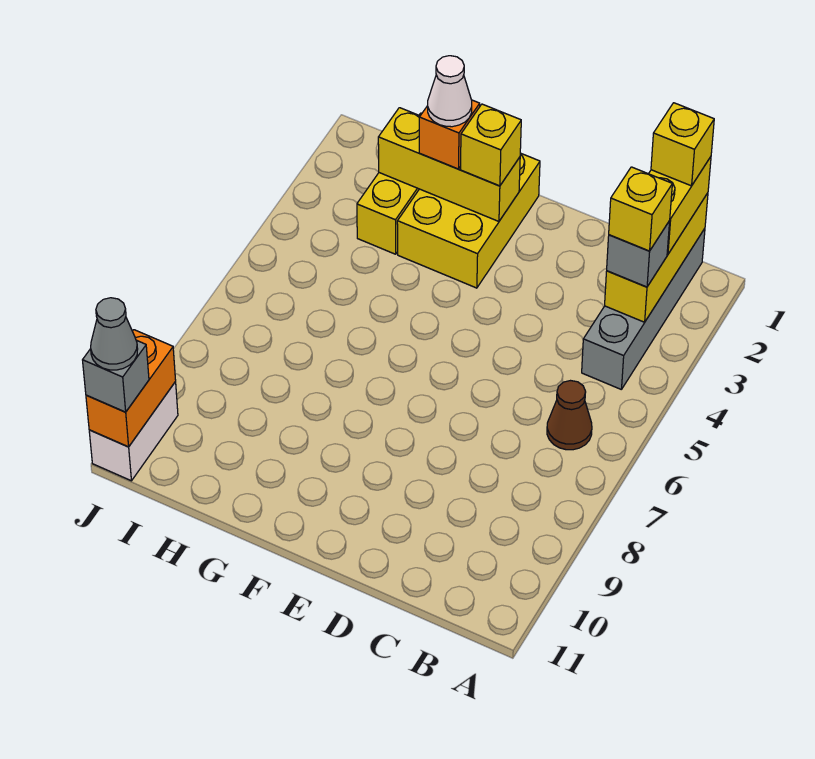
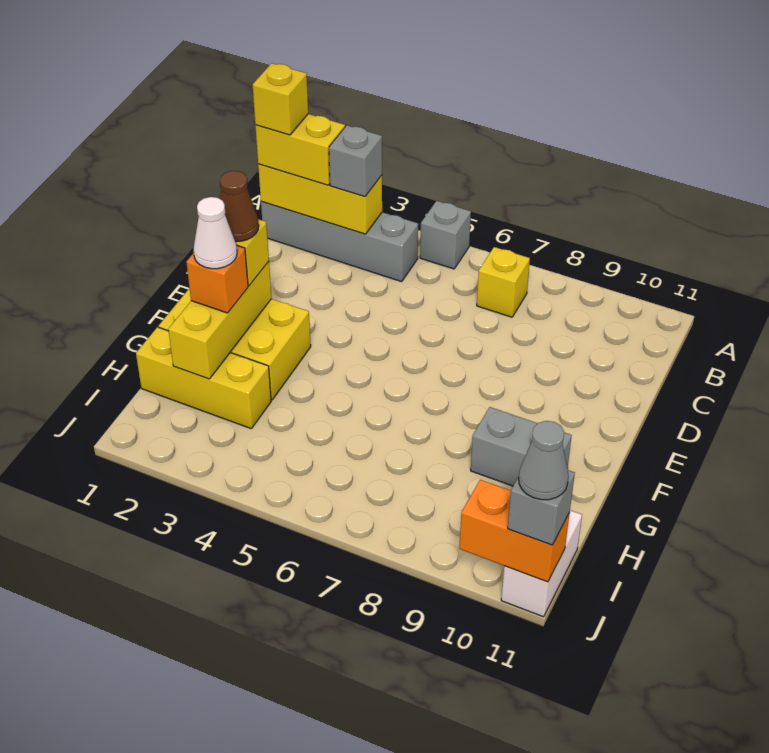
none -> grey brick A5 level 1
yellow brick B3 level 4 -> yellow brick B7 level 1
brown cone B6 level 1 -> brown cone F2 level 4
none -> grey brick G9:G10 level 1
white brick J10:J11 level 1 -> white brick I11:J11 level 1

